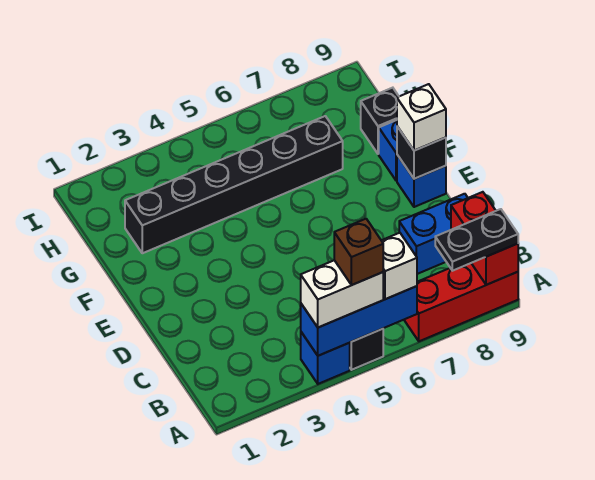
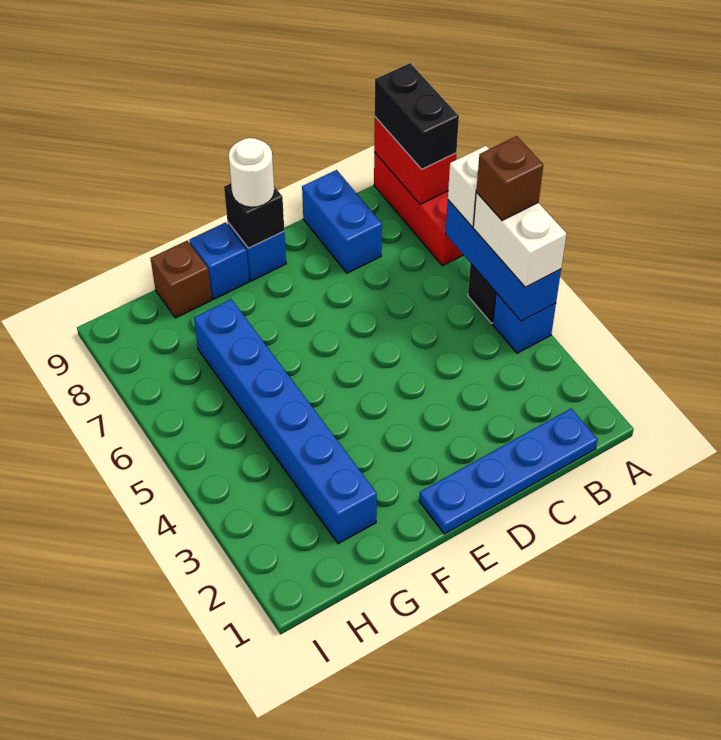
black plate A8:A9 level 3 -> black brick A8:A9 level 3
red brick A9:B9 level 2 -> red brick A8:A9 level 2
none -> blue plate B1:E1 level 1
white brick E9 level 3 -> white round brick E9 level 3
black brick G2:G7 level 1 -> blue brick G2:G7 level 1
black brick G9 level 1 -> brown brick G9 level 1

